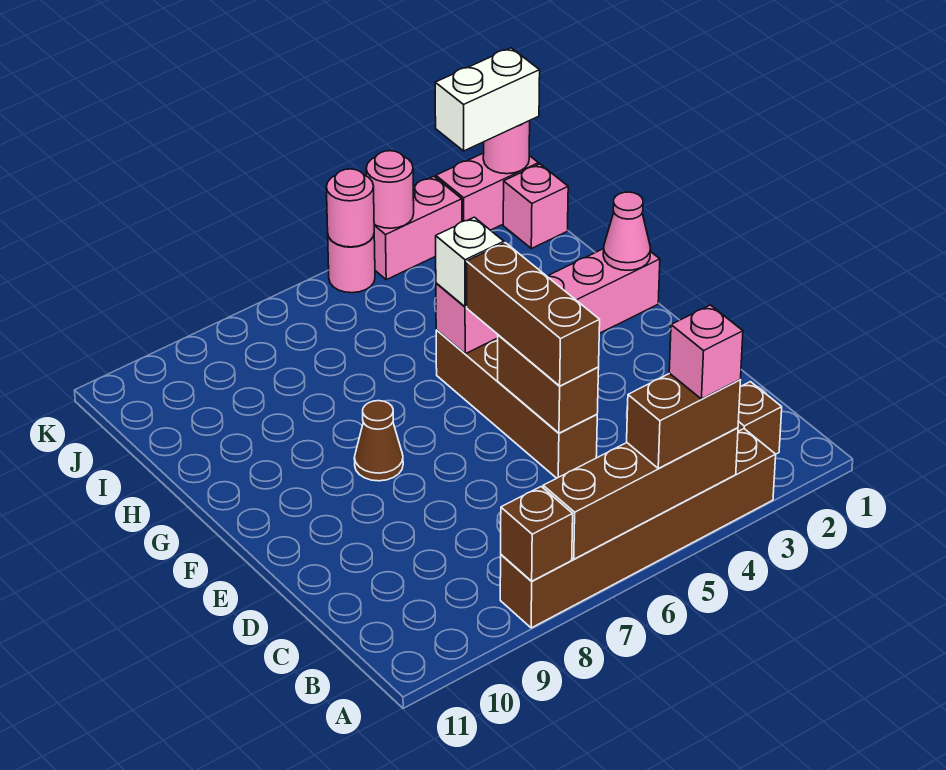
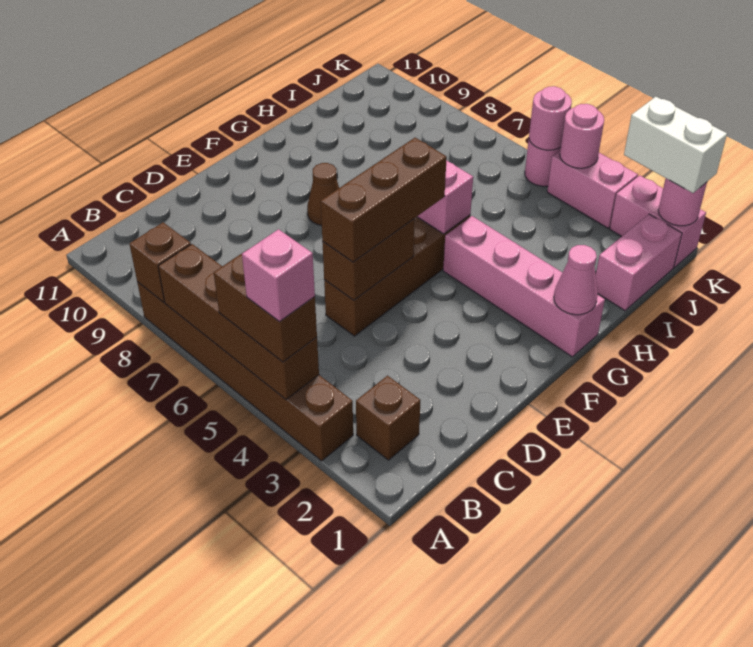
white brick G5 level 3 -> none
pink brick J1 level 1 -> pink brick I1:J1 level 1

